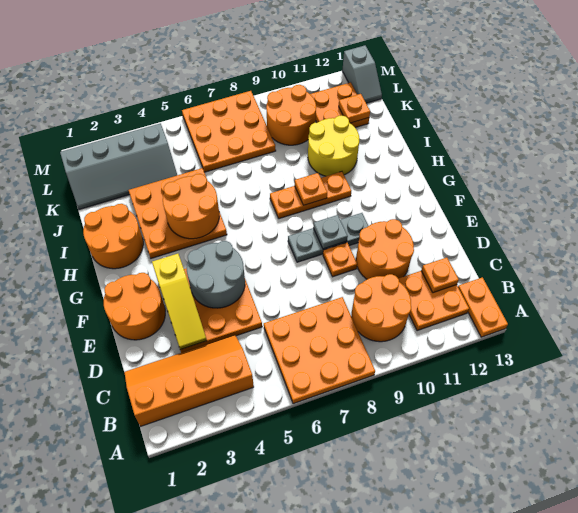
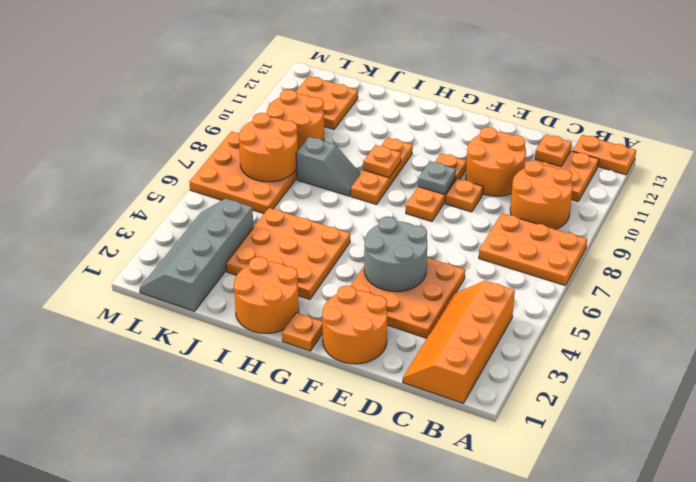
orange plate A6:C8 level 1 -> orange plate A7:C8 level 1
yellow slope D3:F3 level 2 top F -> none
grey plate F8:F10 level 1 -> orange plate F8:F10 level 1
orange round brick H4:I5 level 2 -> orange round brick K7:L8 level 2
yellow round brick I10:J11 level 1 -> none
grey slope K1:L4 level 1 top L -> grey slope K1:L4 level 1 top K
orange plate K12 level 2 -> orange plate G1 level 1
grey slope L13:M13 level 1 top M -> grey slope I8:J8 level 1 top J

